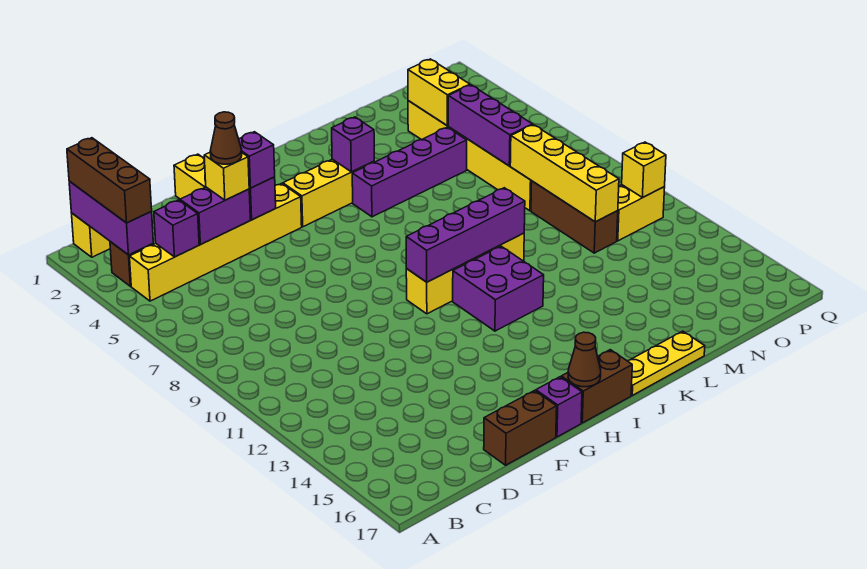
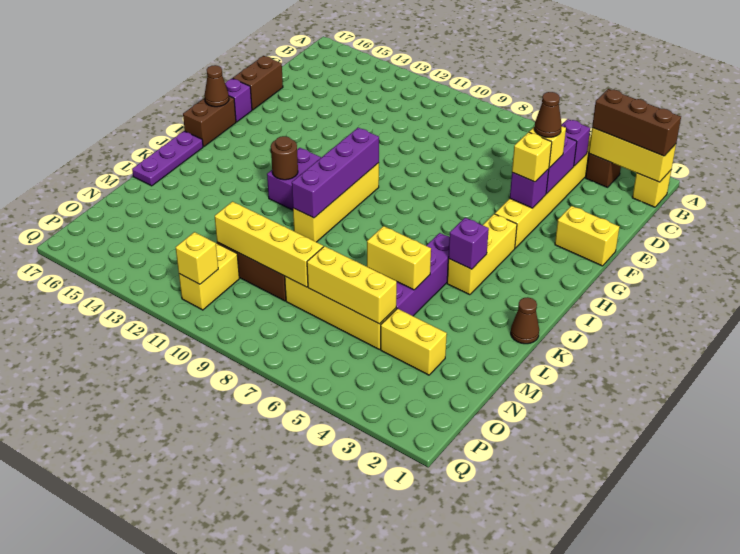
purple brick B1:B3 level 2 -> yellow brick B1:B3 level 2
purple brick F4 level 3 -> yellow brick F4 level 3
none -> brown round brick J12 level 2
yellow plate J17:L17 level 1 -> purple plate J17:L17 level 1
none -> brown cone K1 level 1
yellow brick N3:N4 level 2 -> yellow brick L5:L6 level 2
purple brick N5:N7 level 2 -> yellow brick N5:N7 level 2

